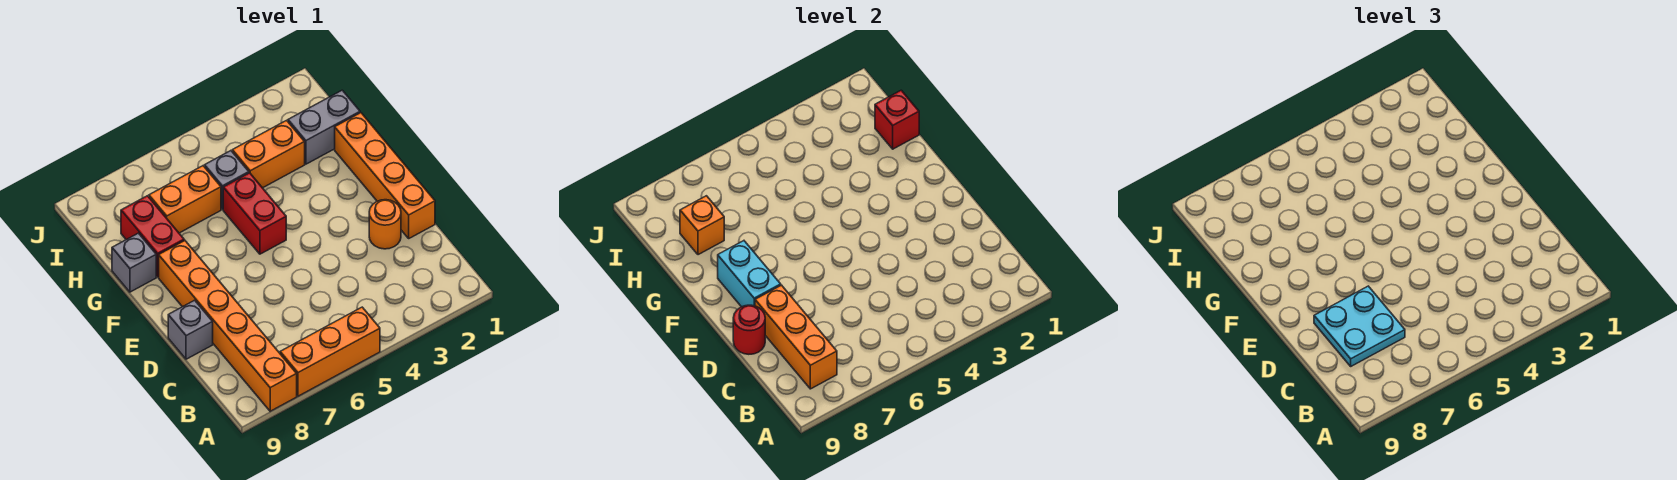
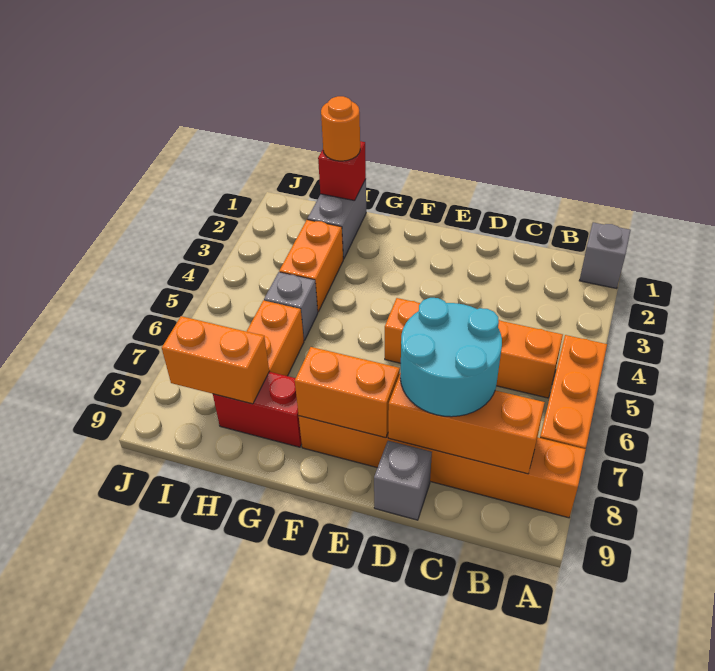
cyan plate C7:D8 level 3 -> cyan round brick C7:D8 level 3
orange brick D1:G1 level 1 -> orange brick B5:E5 level 1
orange round brick D2 level 1 -> orange round brick H1 level 3
red round brick D9 level 2 -> none
cyan brick E8:F8 level 2 -> orange brick E8:F8 level 2
red brick F5:G5 level 1 -> none
grey brick G9 level 1 -> grey brick A1 level 1
orange brick H8 level 2 -> orange brick H8:I8 level 2

